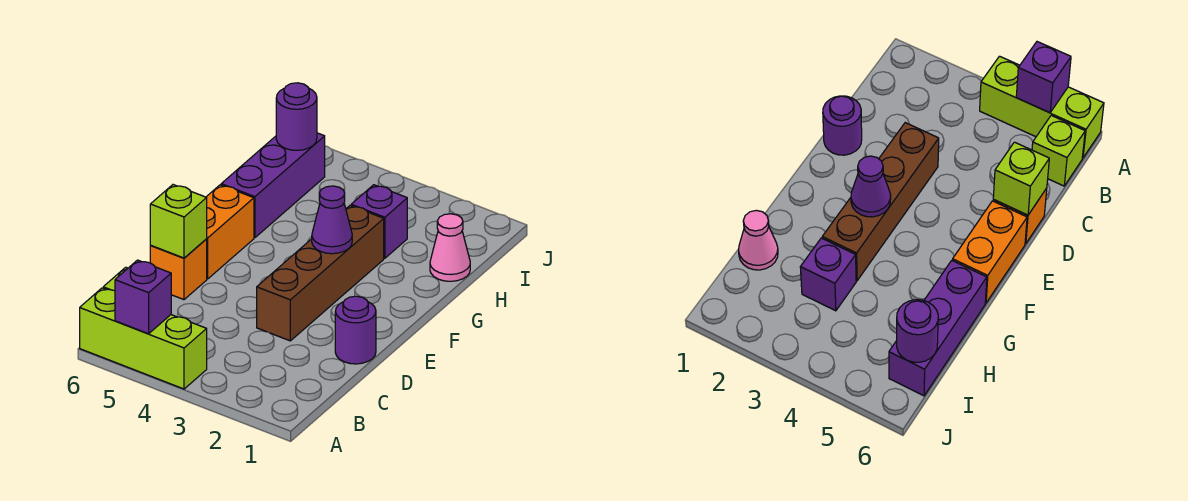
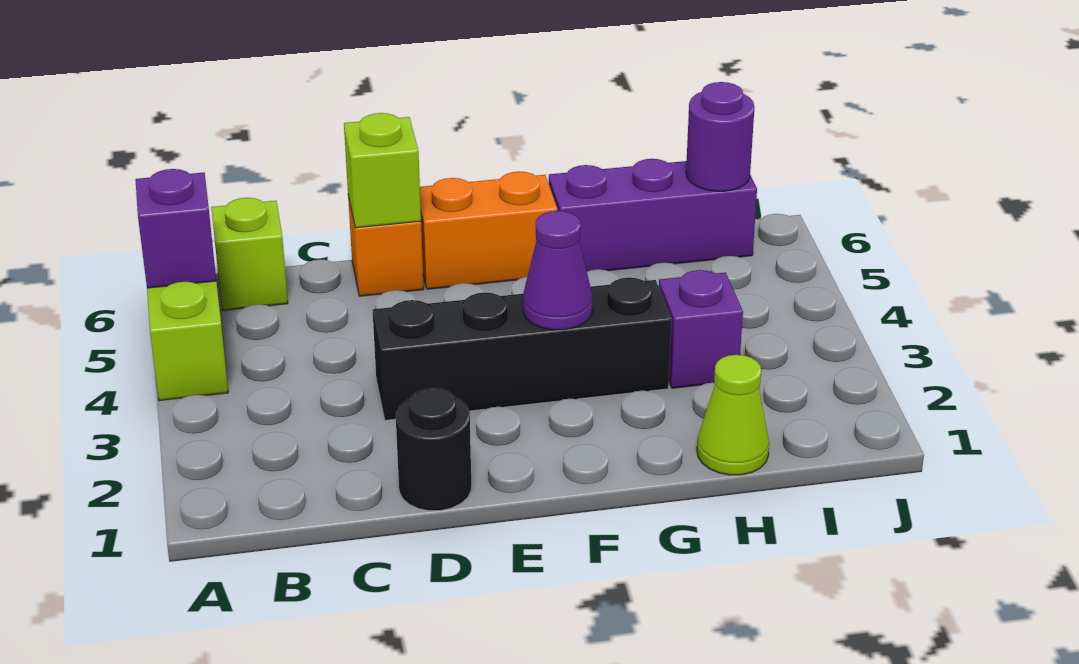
purple round brick D1 level 1 -> black round brick D1 level 1
brown brick D3:G3 level 1 -> black brick D3:G3 level 1
pink cone H1 level 1 -> lime cone H1 level 1

